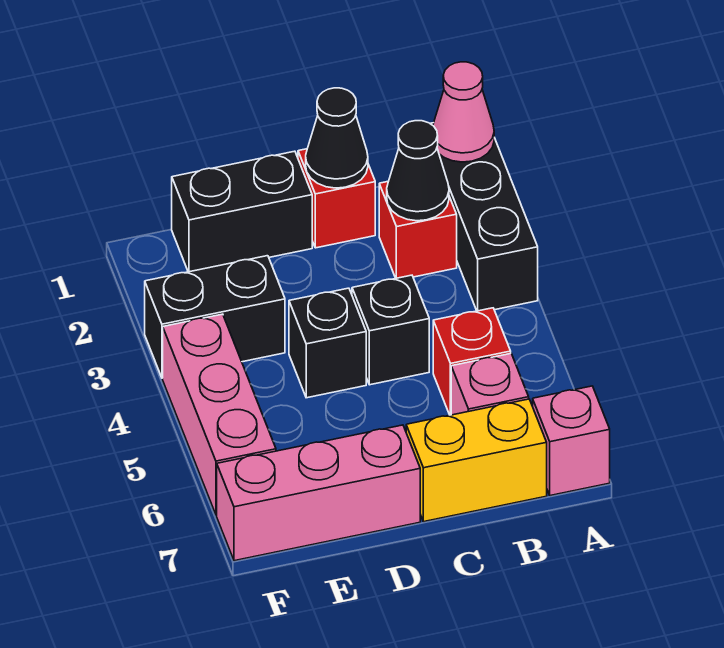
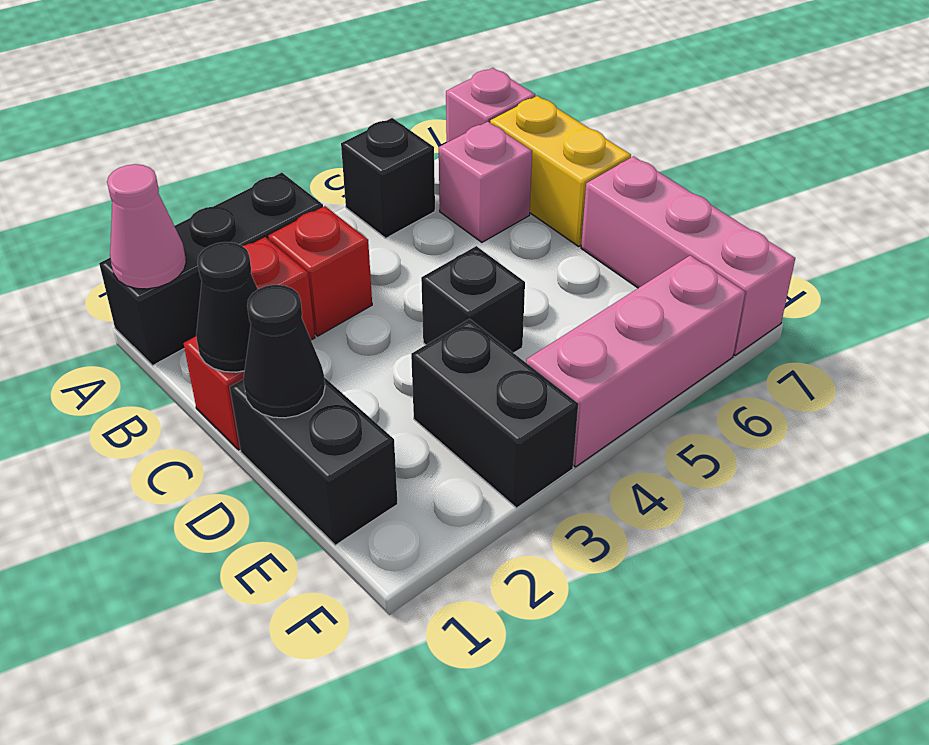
black cone B2 level 2 -> black cone D1 level 2
red brick B5 level 1 -> red brick B3 level 1
black brick C4 level 1 -> black brick A5 level 1

